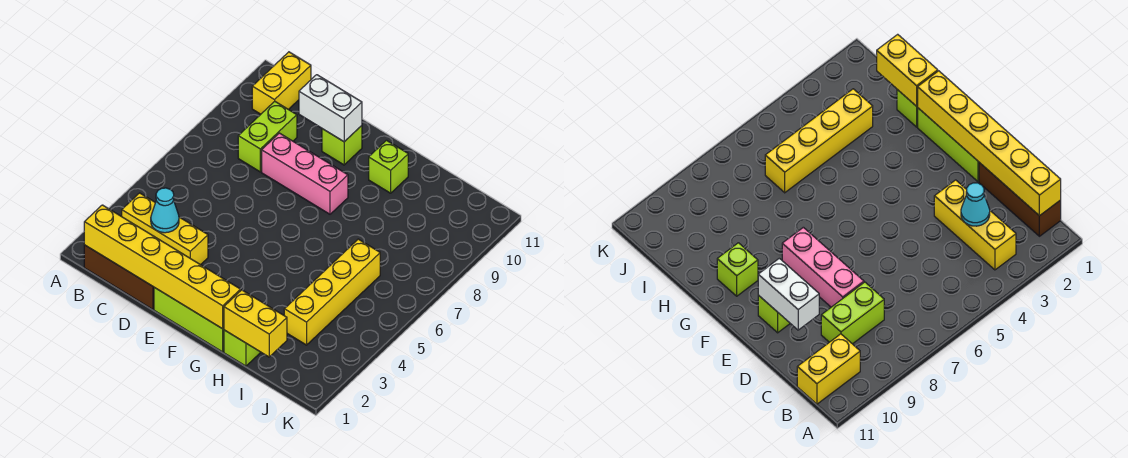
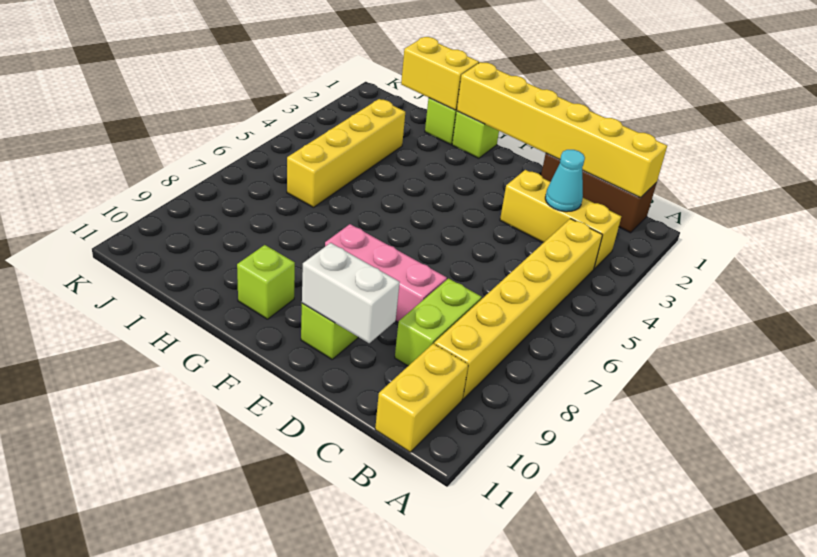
none -> yellow brick B4:B9 level 1
lime brick E1:G1 level 1 -> lime brick G1 level 1

